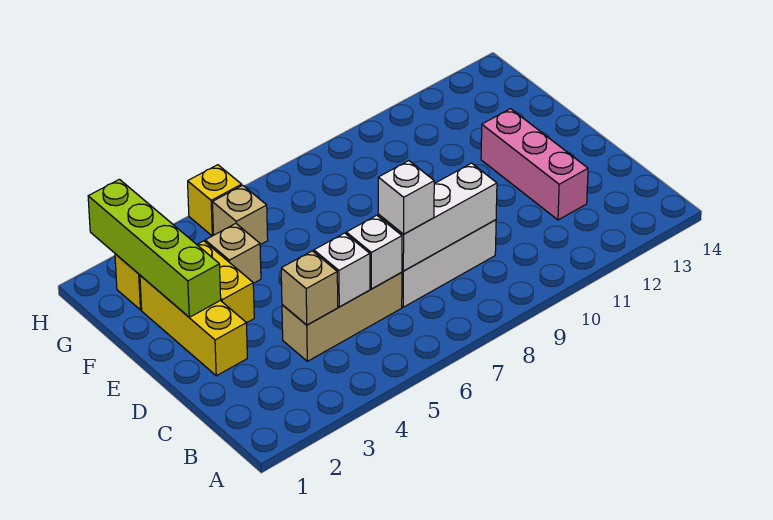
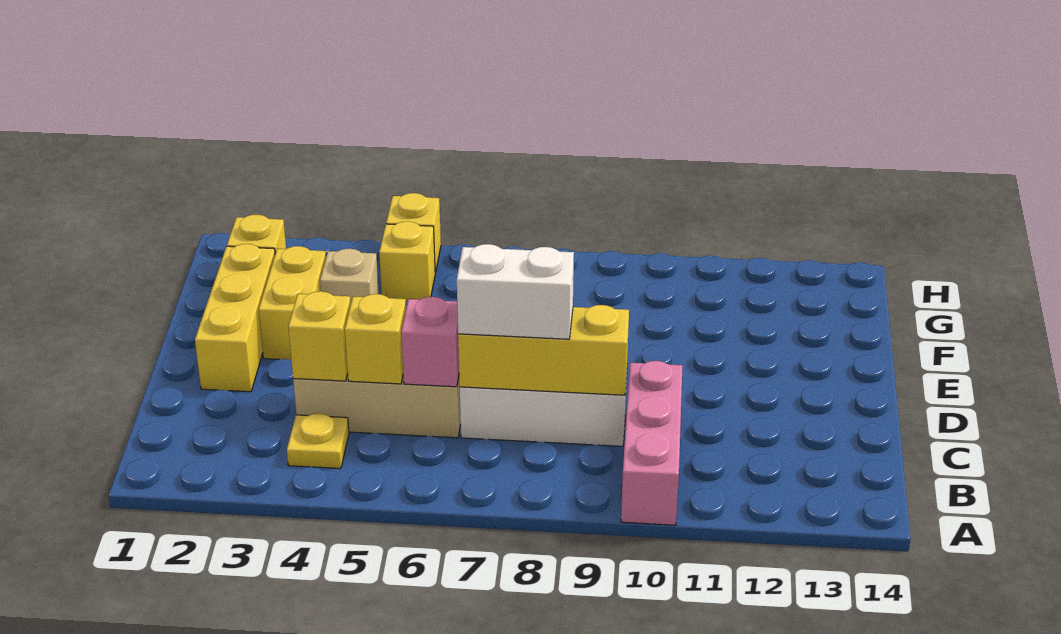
none -> yellow plate B4 level 1
tan brick C4 level 2 -> yellow brick C4 level 2
white brick C5 level 2 -> yellow brick C5 level 2
white brick C6 level 2 -> pink brick C6 level 2
white brick C7:C9 level 2 -> yellow brick C7:C9 level 2
white brick C7 level 3 -> white brick C7:C8 level 3
pink brick C12:E12 level 1 -> pink brick A10:C10 level 1
lime brick E2:H2 level 2 -> none
tan brick G5 level 1 -> yellow brick G5 level 1

